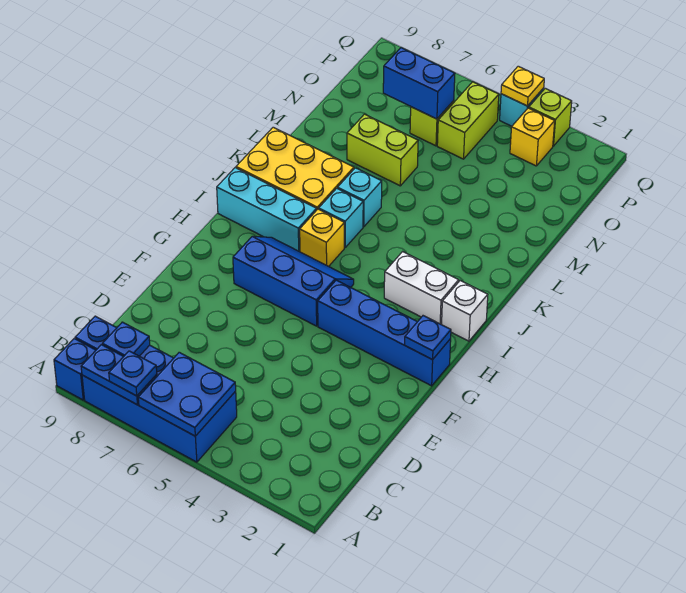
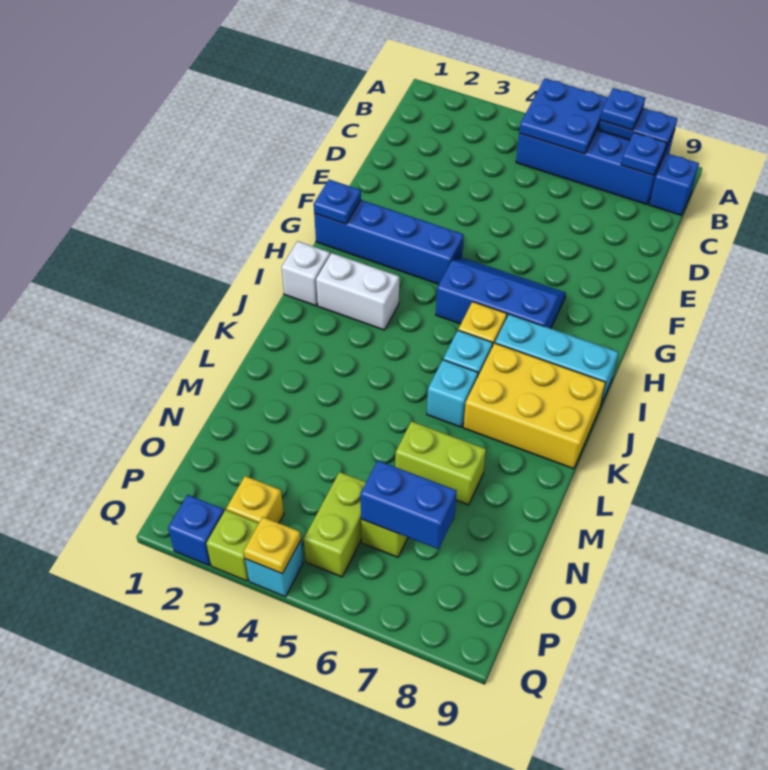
blue brick A9 level 1 -> blue brick Q2 level 1
blue slope G5:H7 level 1 top G -> blue slope G5:H7 level 1 top H

